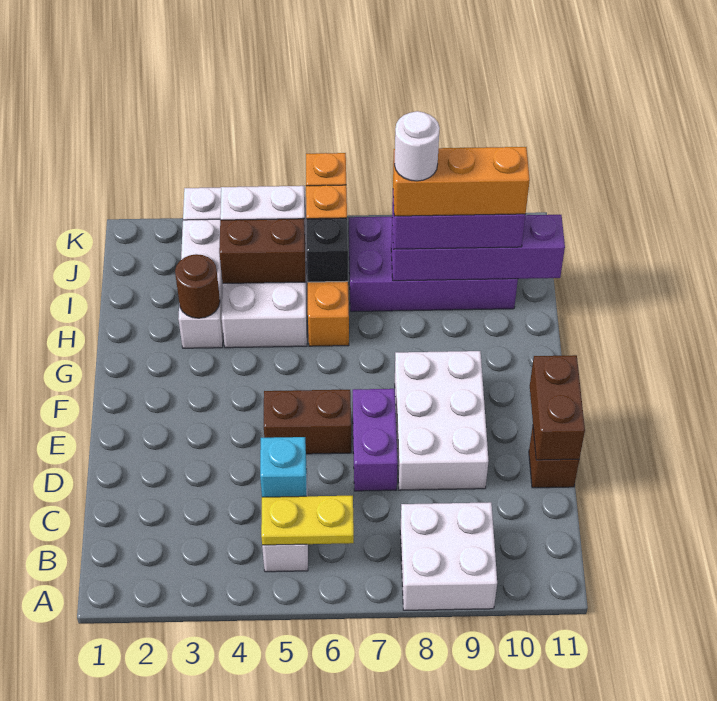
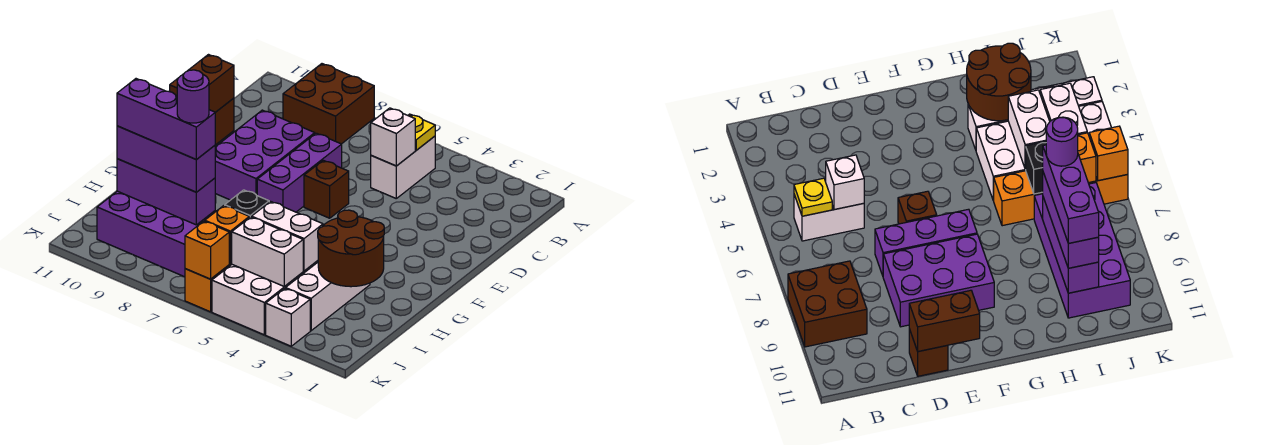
white brick A8:B9 level 1 -> brown brick A8:B9 level 1
yellow plate B5:B6 level 2 -> yellow plate B5 level 2
cyan brick C5 level 2 -> white brick C5 level 2
purple brick D7:E7 level 1 -> purple brick D7:F7 level 1
white brick D8:F9 level 1 -> purple brick D8:F9 level 1
brown brick E5:E6 level 1 -> brown brick E6 level 1
brown round brick H3 level 2 -> brown round brick H2:I3 level 2
brown brick I4:I5 level 2 -> white brick I4:I5 level 2
purple brick I8:I11 level 2 -> purple brick I8:I10 level 2
orange brick I8:I10 level 4 -> purple brick I8:I10 level 4
white round brick I8 level 5 -> purple round brick I8 level 5

